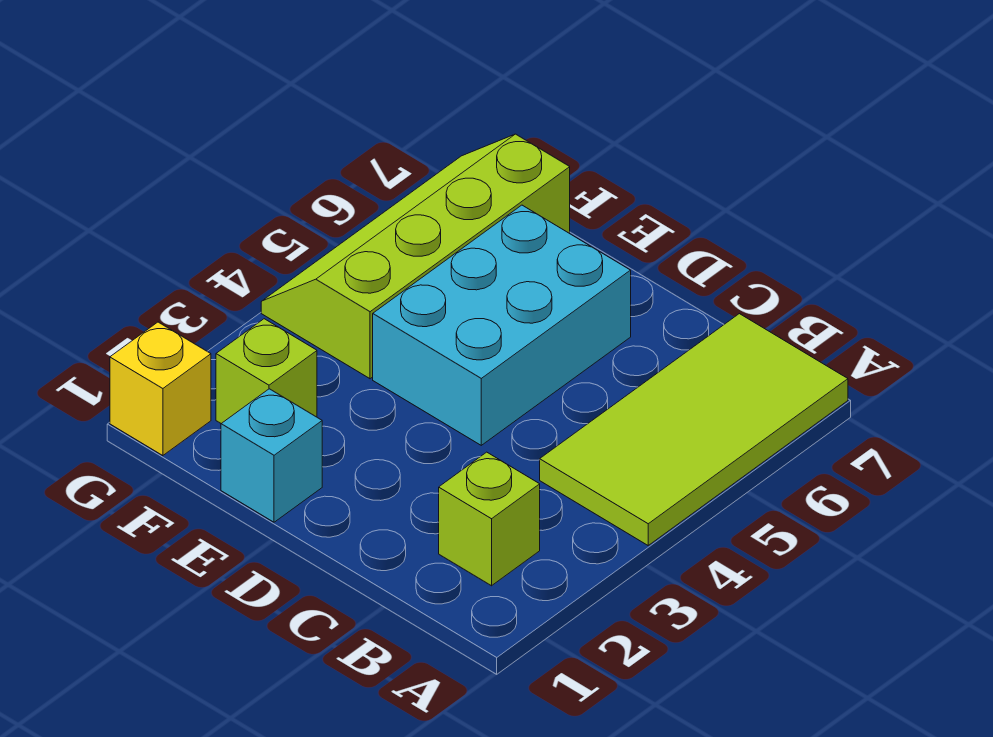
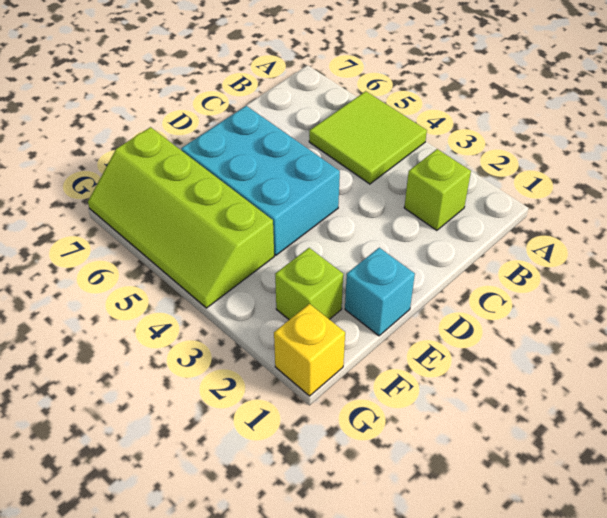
lime tile A4:B7 level 1 -> lime tile A4:B5 level 1

